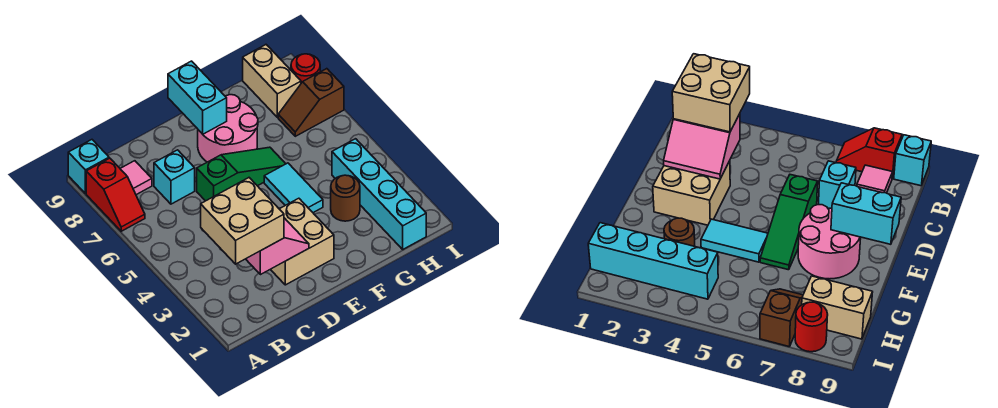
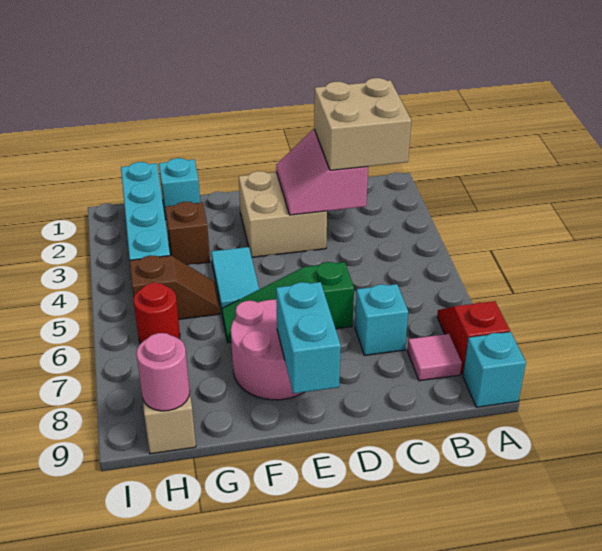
none -> cyan brick G1 level 1
brown round brick G3 level 1 -> brown brick G3 level 1
brown slope H7:I7 level 1 top I -> brown slope G5:H5 level 1 top H
none -> pink round brick H9 level 2
red round brick I8 level 1 -> red round brick H6 level 1

